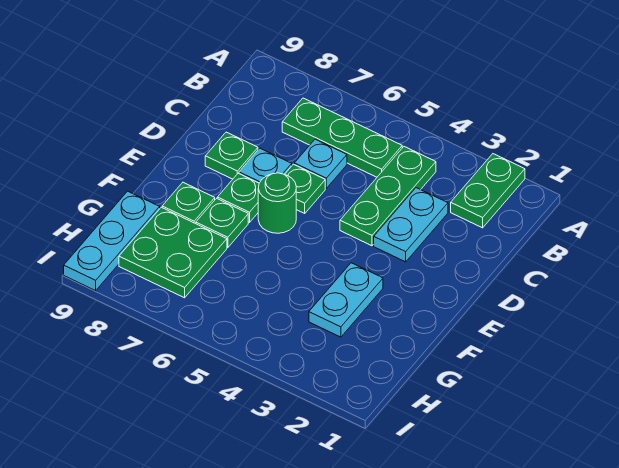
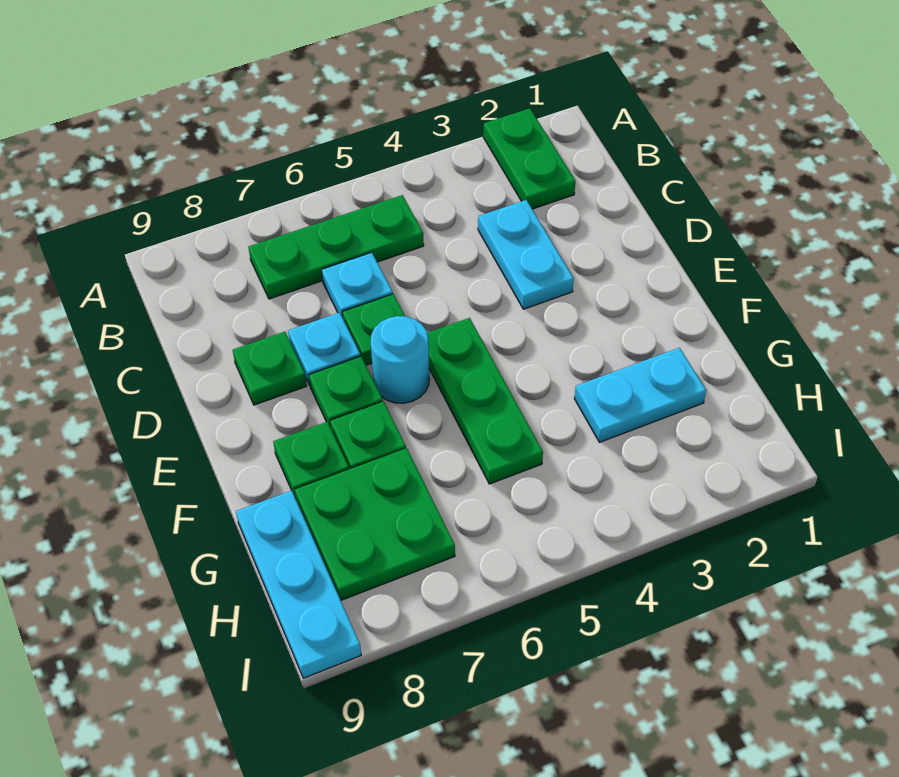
green plate B4:D4 level 1 -> green plate E5:G5 level 1
green round brick E6 level 1 -> cyan round brick E6 level 1
cyan plate F3:G3 level 1 -> cyan plate G2:G3 level 1

